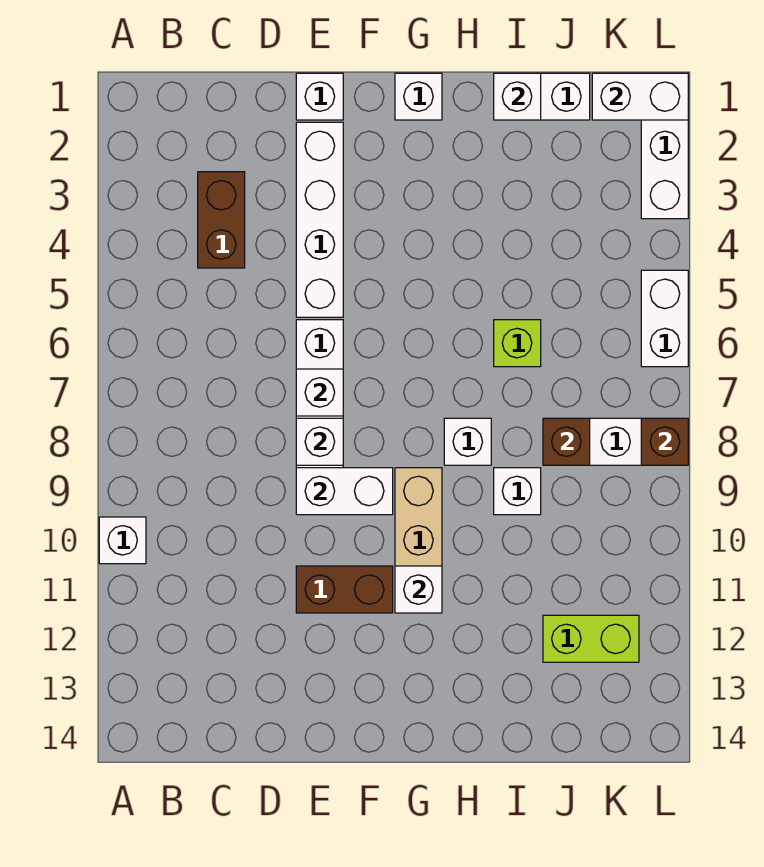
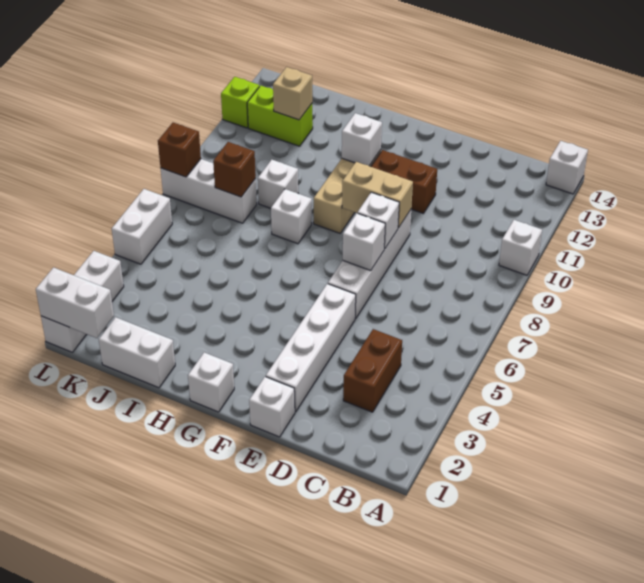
white brick E9:F9 level 2 -> tan brick E9:F9 level 2
white brick I1 level 2 -> white brick A14 level 1
lime brick I6 level 1 -> lime brick L12 level 1
none -> tan brick J12 level 2

